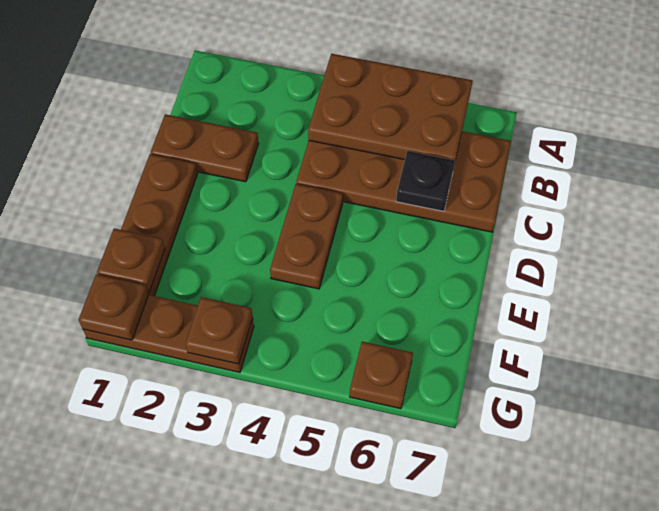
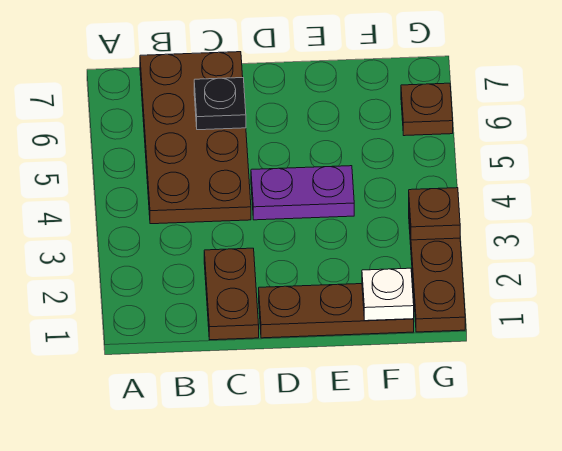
brown plate A4:B6 level 2 -> none
brown plate D4:E4 level 1 -> purple plate D4:E4 level 1
brown plate F1 level 2 -> white plate F1 level 2
brown plate G1 level 2 -> none

